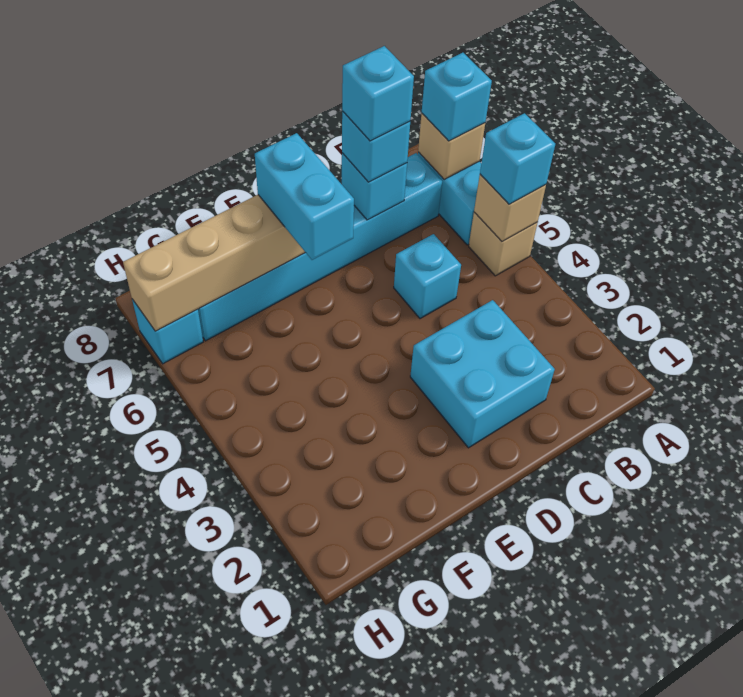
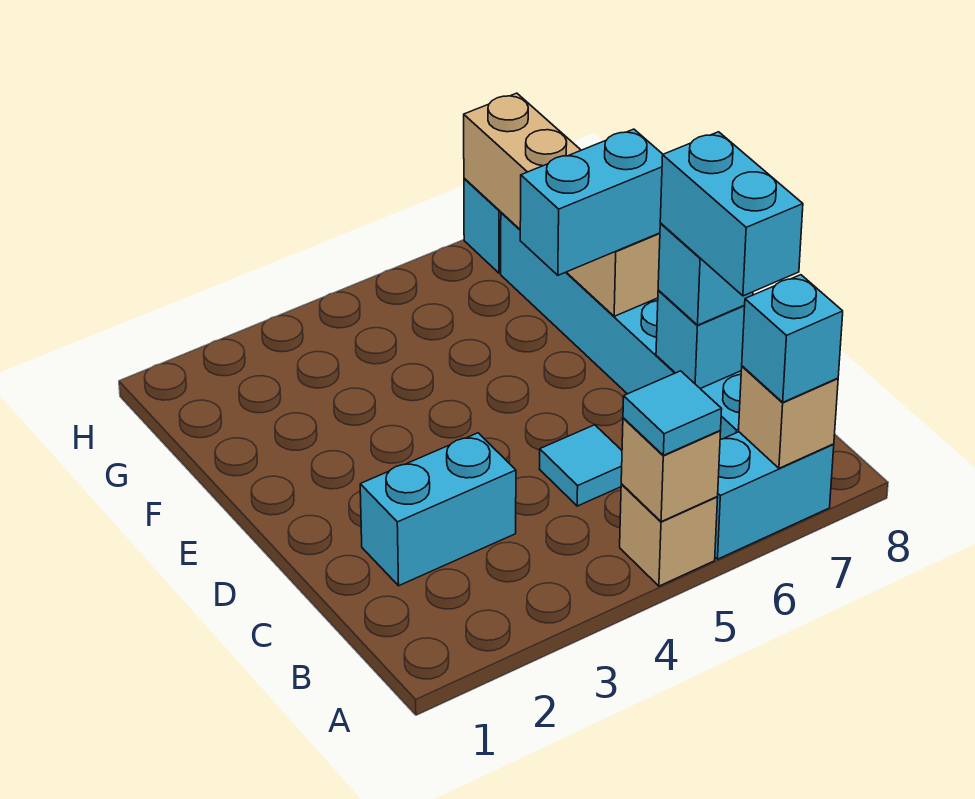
cyan brick A5 level 3 -> cyan tile A5 level 3
cyan brick C2:D3 level 1 -> cyan brick C2:C3 level 1
cyan brick C5 level 1 -> cyan tile C5 level 1
cyan brick C7 level 4 -> cyan brick B7:C7 level 4

